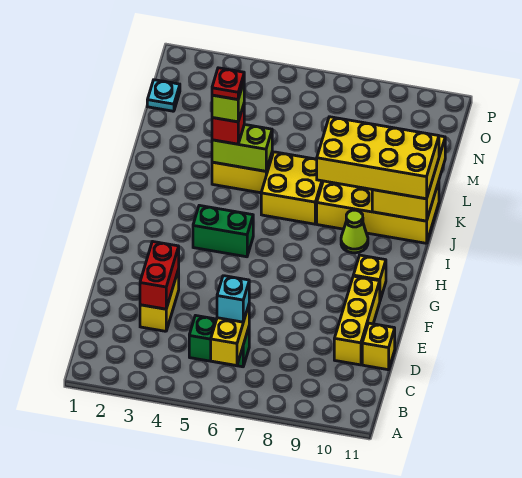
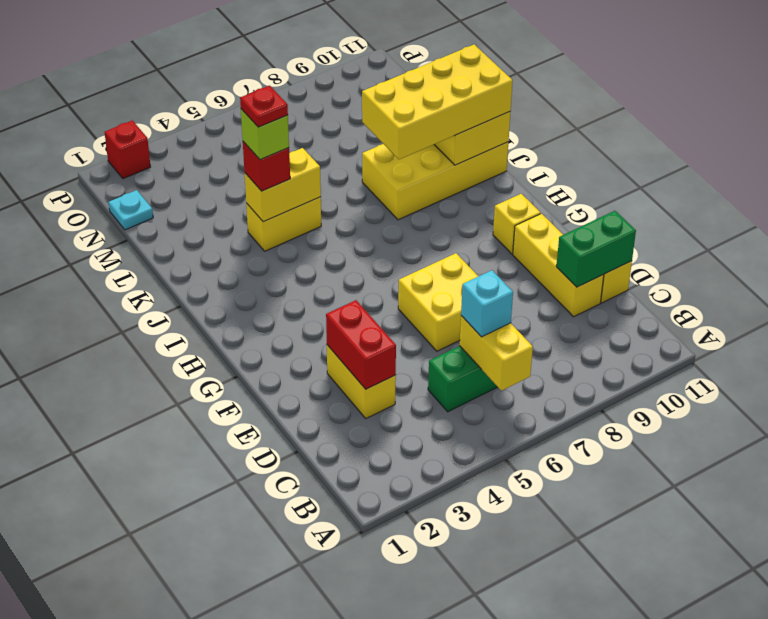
green brick H4:H5 level 1 -> green brick D10:D11 level 2
lime cone I9 level 1 -> none
yellow brick J6:K7 level 1 -> yellow brick E6:F7 level 1
lime brick K4:K5 level 2 -> yellow brick K4:K5 level 2
none -> red brick P2 level 1

